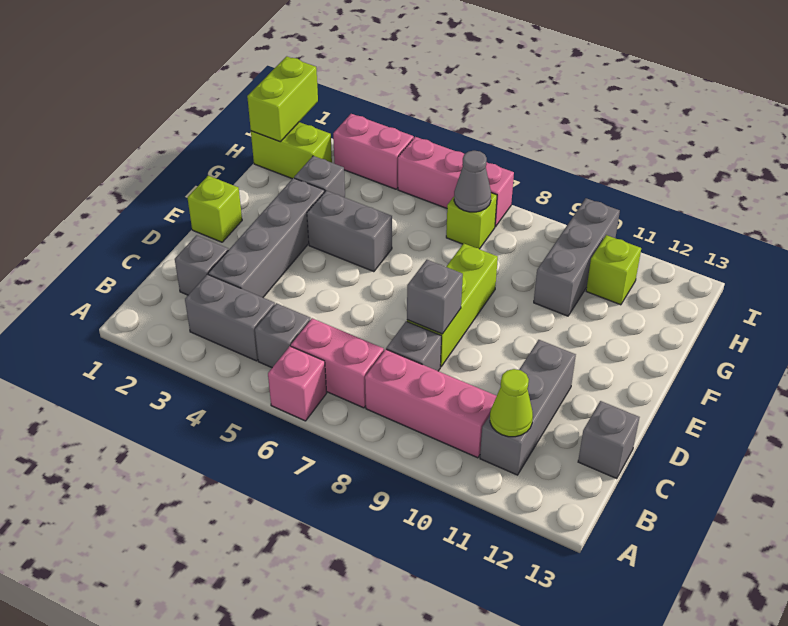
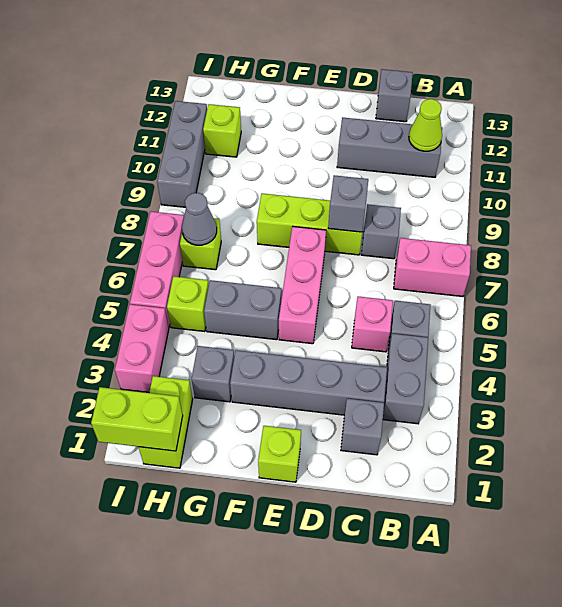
pink brick A6 level 1 -> pink brick C5 level 1
pink brick B6:B7 level 1 -> pink brick A7:B7 level 1
pink brick B8:B10 level 1 -> pink brick E5:E7 level 1
grey brick F4:F5 level 1 -> grey brick F5:G5 level 1
grey brick G10:I10 level 1 -> grey brick I9:I11 level 1
none -> lime brick H5 level 1

